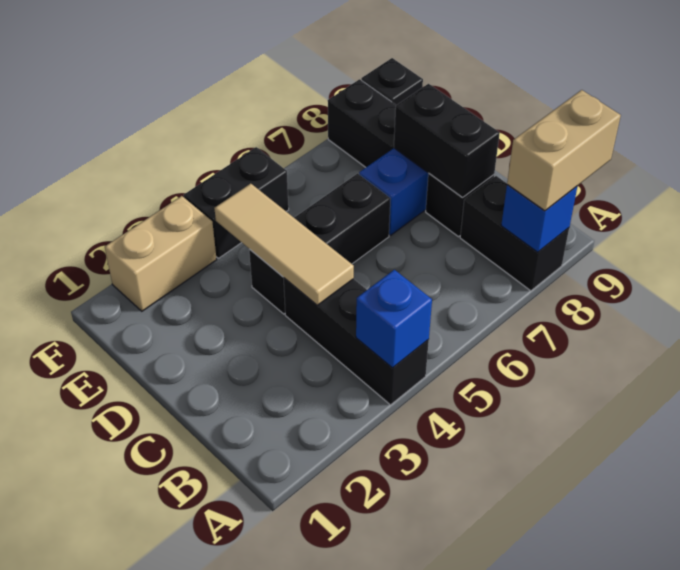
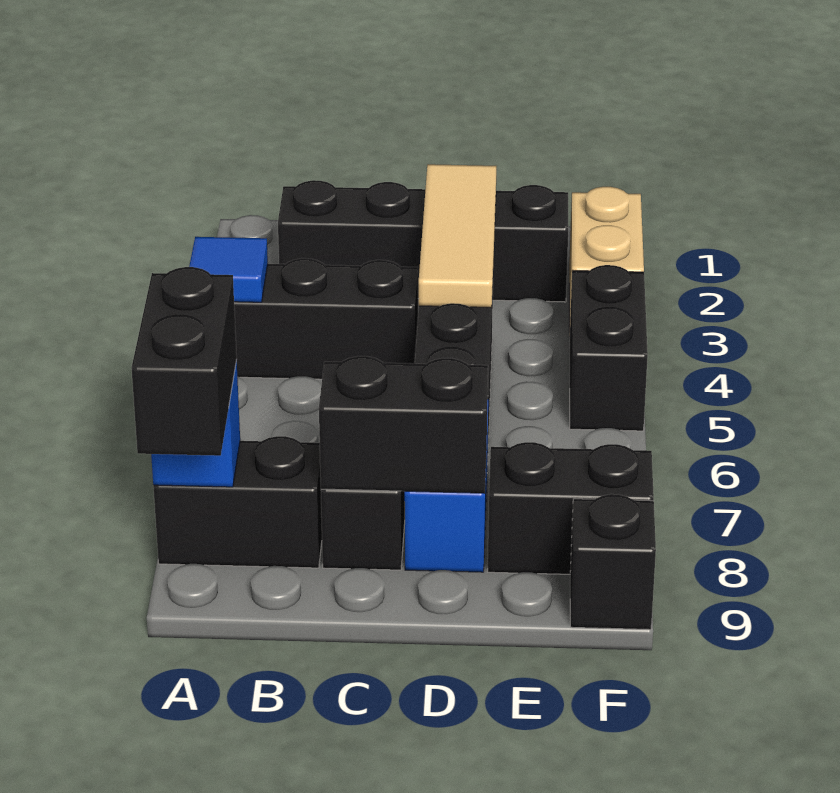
blue brick A4 level 2 -> blue tile A4 level 2
tan brick A8:A9 level 3 -> black brick A8:A9 level 3
none -> black brick B2:E2 level 1
tan tile C4:E4 level 2 -> tan tile D2:D4 level 2

